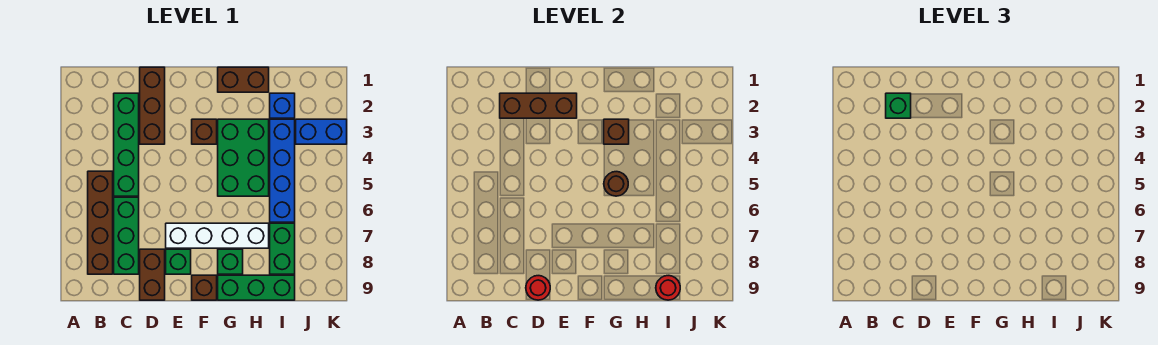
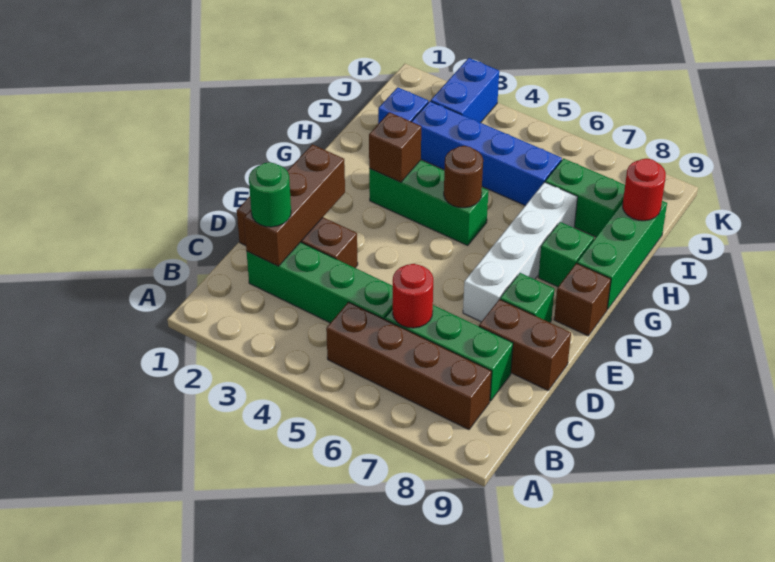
green brick C2 level 3 -> green round brick C2 level 3
red round brick D9 level 2 -> red round brick C6 level 2
brown brick F3 level 1 -> none
brown brick G1:H1 level 1 -> none
green brick G3:H5 level 1 -> green brick G3:G5 level 1

